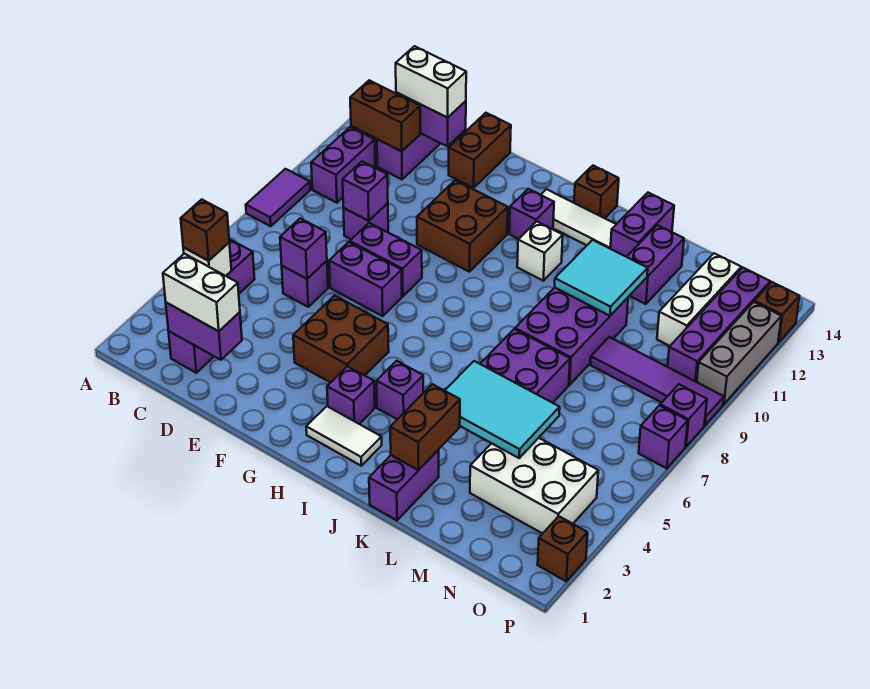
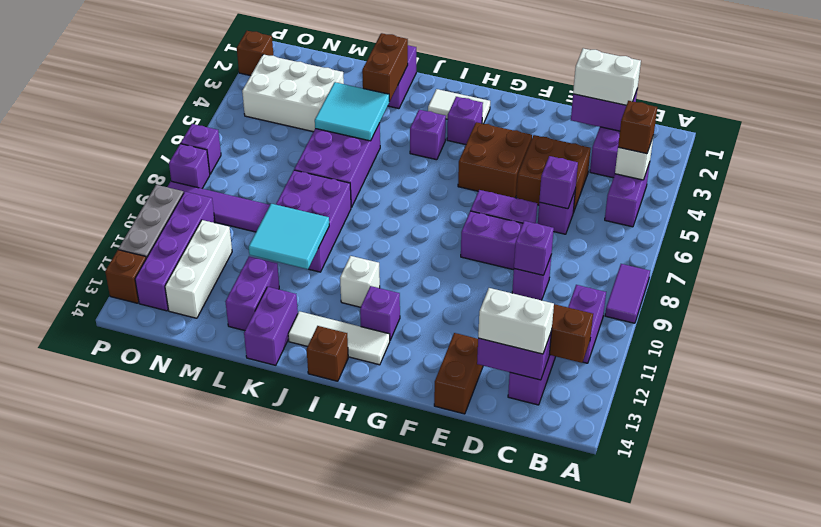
brown brick F10:G11 level 1 -> brown brick D4:E5 level 1
cyan tile K4:M5 level 2 -> cyan tile K4:L5 level 2

